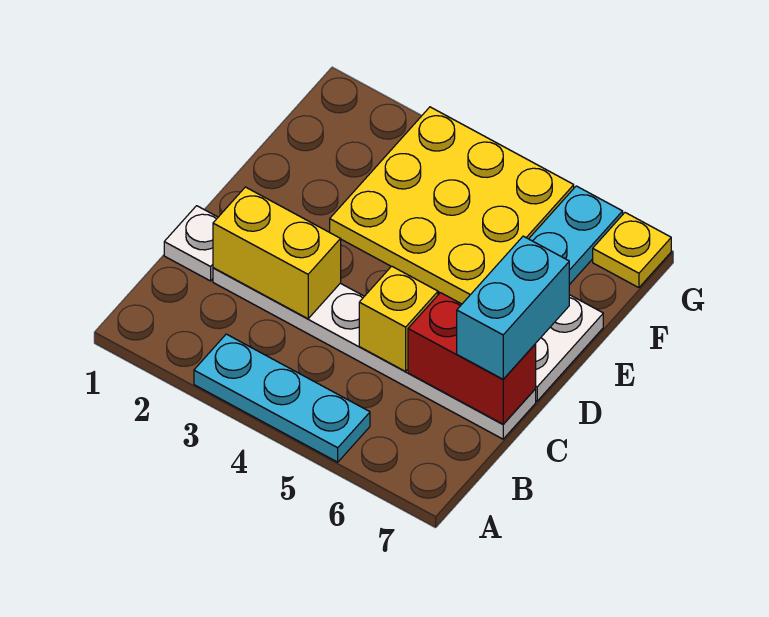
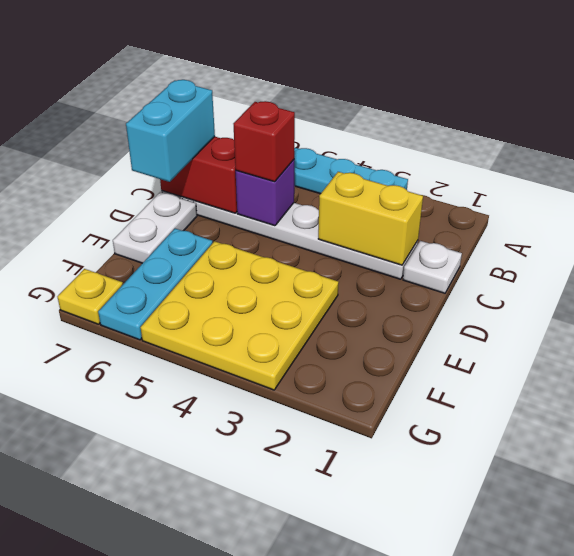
yellow brick C5 level 2 -> purple brick C5 level 2
none -> red brick C5 level 3

